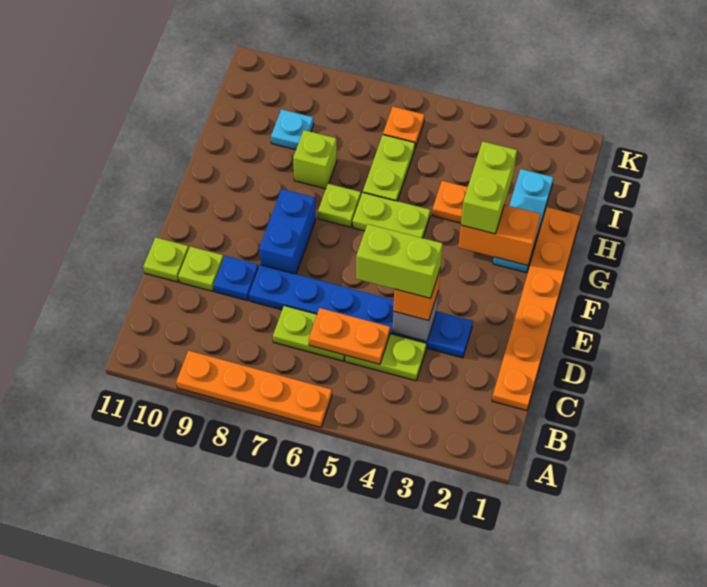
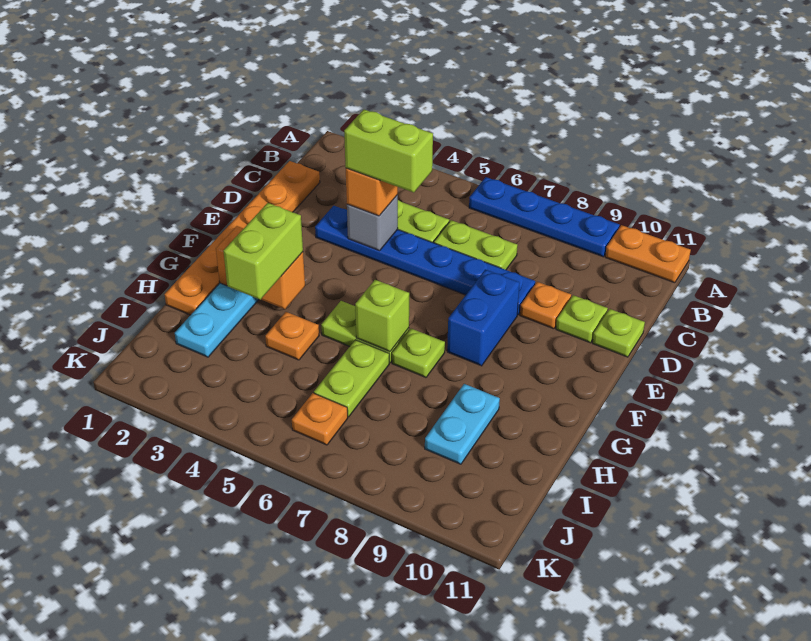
orange plate A6:A9 level 1 -> blue plate A6:A9 level 1
orange plate C5:C6 level 2 -> orange plate A10:A11 level 1
blue plate D9 level 1 -> orange plate D9 level 1
lime brick H8 level 1 -> lime brick G6 level 2
cyan plate I9 level 1 -> cyan plate H9:I9 level 1

